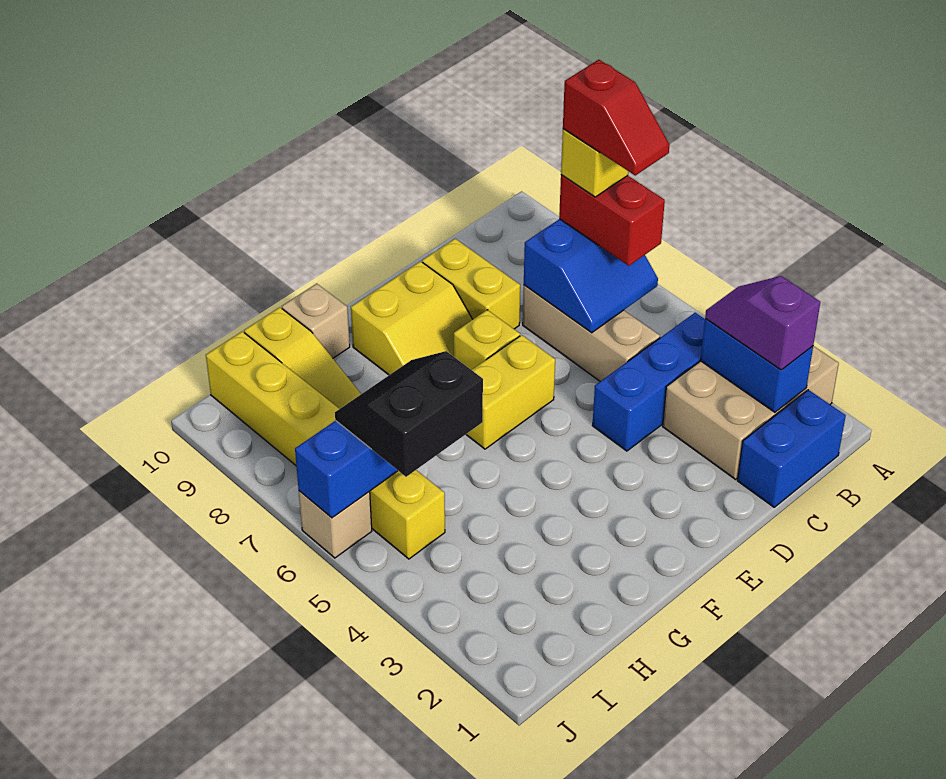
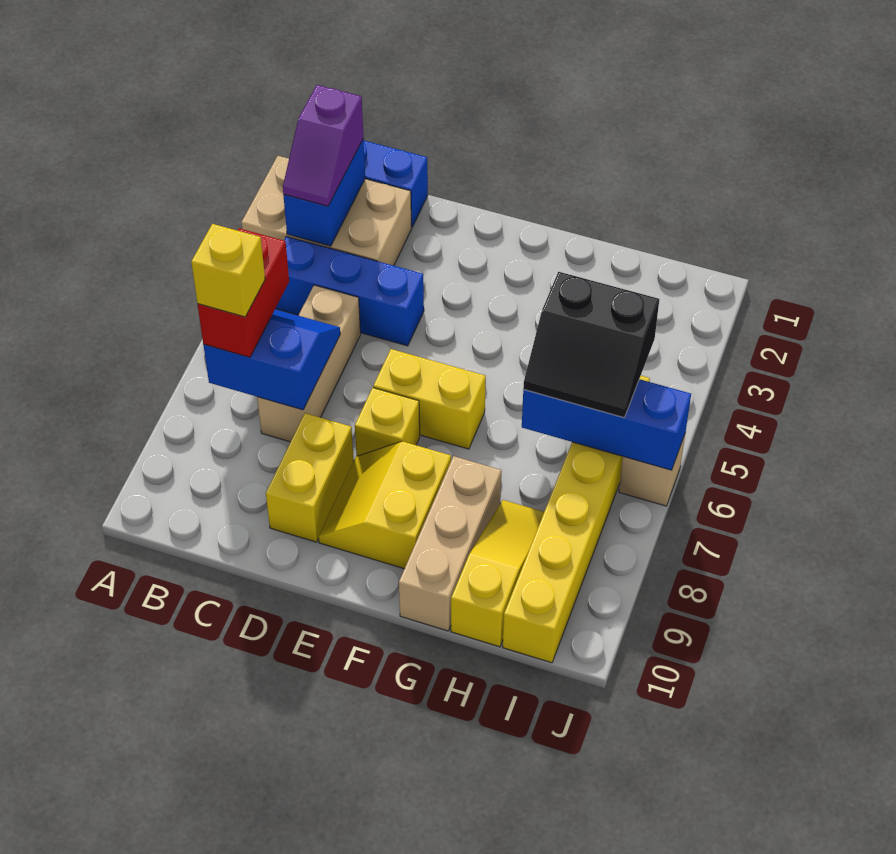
red slope B6:B7 level 5 top 7 -> none
yellow slope E8:F9 level 1 top 9 -> yellow slope E8:F9 level 1 top F
tan brick G10 level 1 -> tan brick G8:G10 level 1

